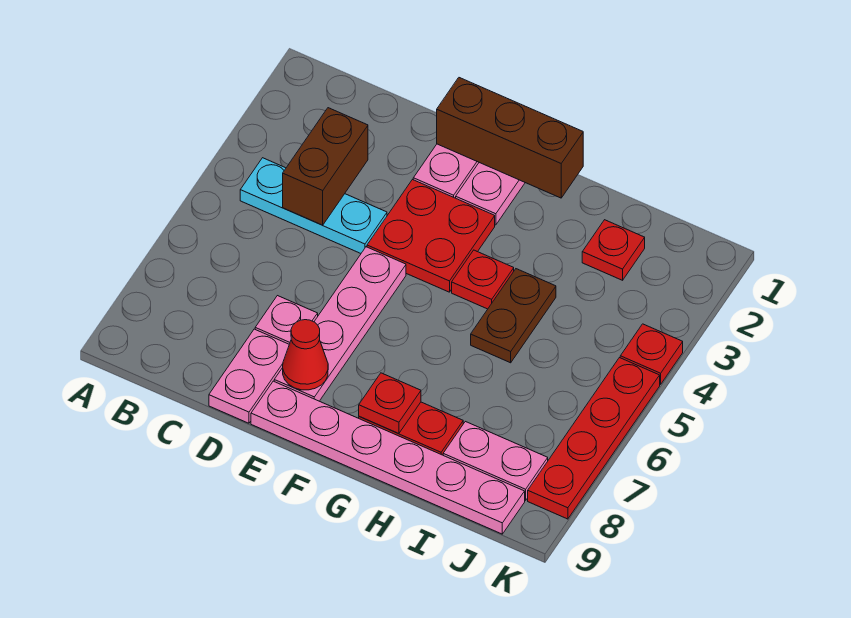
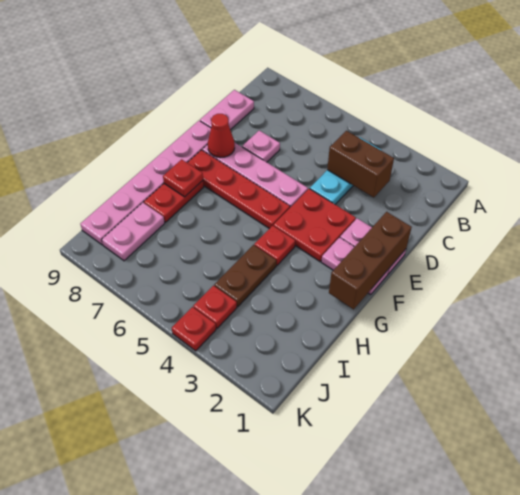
pink plate D8:D9 level 1 -> pink plate C9:D9 level 1
brown plate H4:H5 level 1 -> brown plate H4:I4 level 1
red plate I2 level 1 -> red plate J4 level 1
red plate K5:K8 level 1 -> red plate F5:F8 level 1

